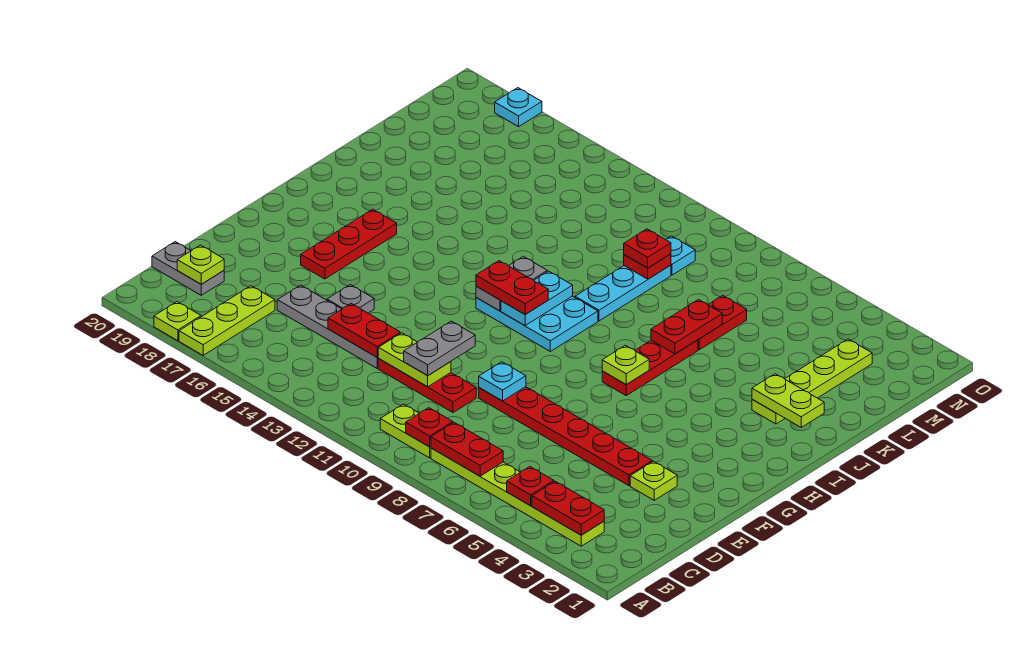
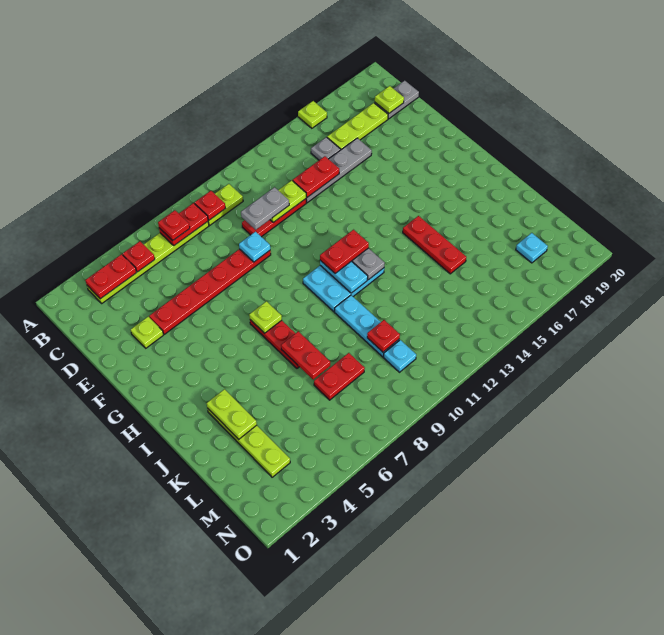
lime plate A17:C17 level 1 -> lime plate C16:C18 level 1
lime plate A18 level 1 -> lime plate A16 level 1
grey plate D11:E11 level 3 -> grey plate D10:D11 level 3
grey plate E15 level 1 -> grey plate C15 level 1
red plate F17:H17 level 1 -> red plate I15:K15 level 1
lime plate J2:J3 level 2 -> lime plate J3:K3 level 2
red plate K7:L7 level 1 -> red plate L7:L8 level 1
red plate L10 level 3 -> red plate B7 level 3
cyan plate O18 level 1 -> cyan plate M18 level 1

